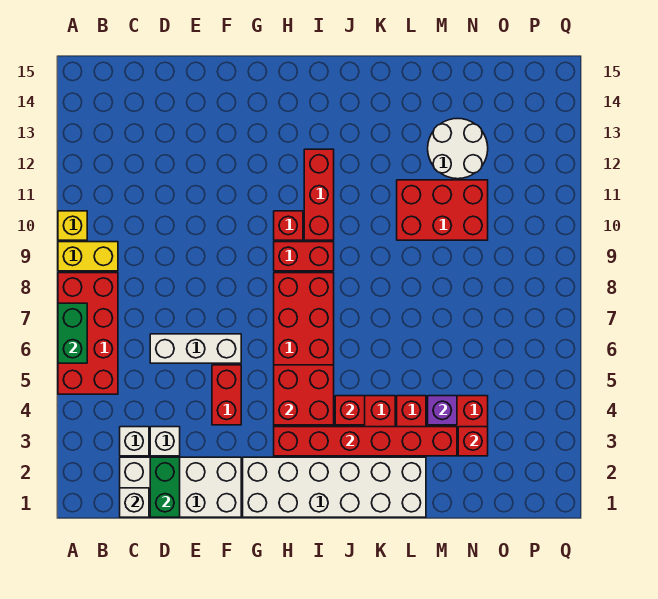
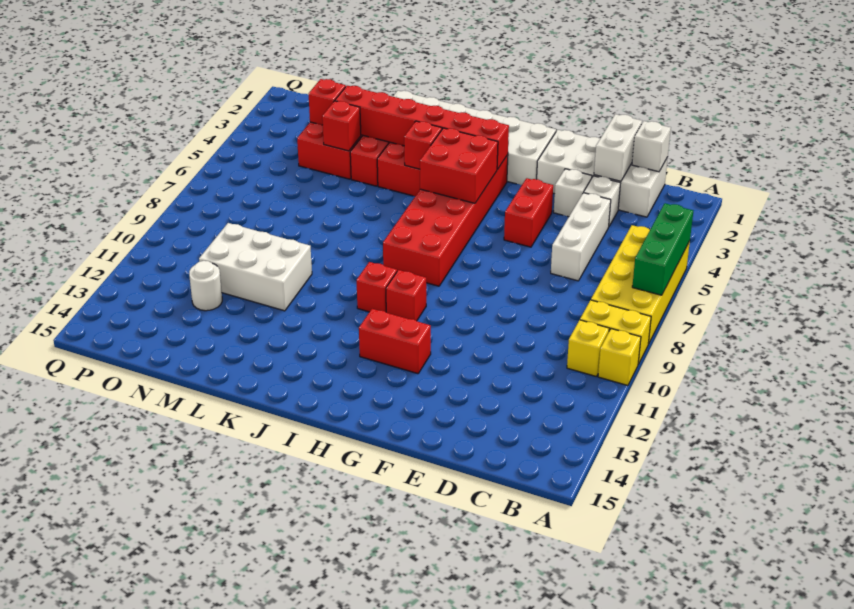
red brick A5:B8 level 1 -> yellow brick A5:B8 level 1
green brick A6:A7 level 2 -> green brick A5:A7 level 2
none -> yellow brick B10 level 1
white brick C3 level 1 -> white brick E3 level 1
green brick D1:D2 level 2 -> white brick D1:D2 level 2
white brick D6:F6 level 1 -> white brick D4:D6 level 1
red brick H9:I9 level 1 -> red brick G12:H12 level 1
red brick I10:I12 level 1 -> red brick I10 level 1
red brick L10:N11 level 1 -> white brick L10:N11 level 1
purple brick M4 level 2 -> red brick M4 level 2
white round brick M12:N13 level 1 -> white round brick N12 level 1

